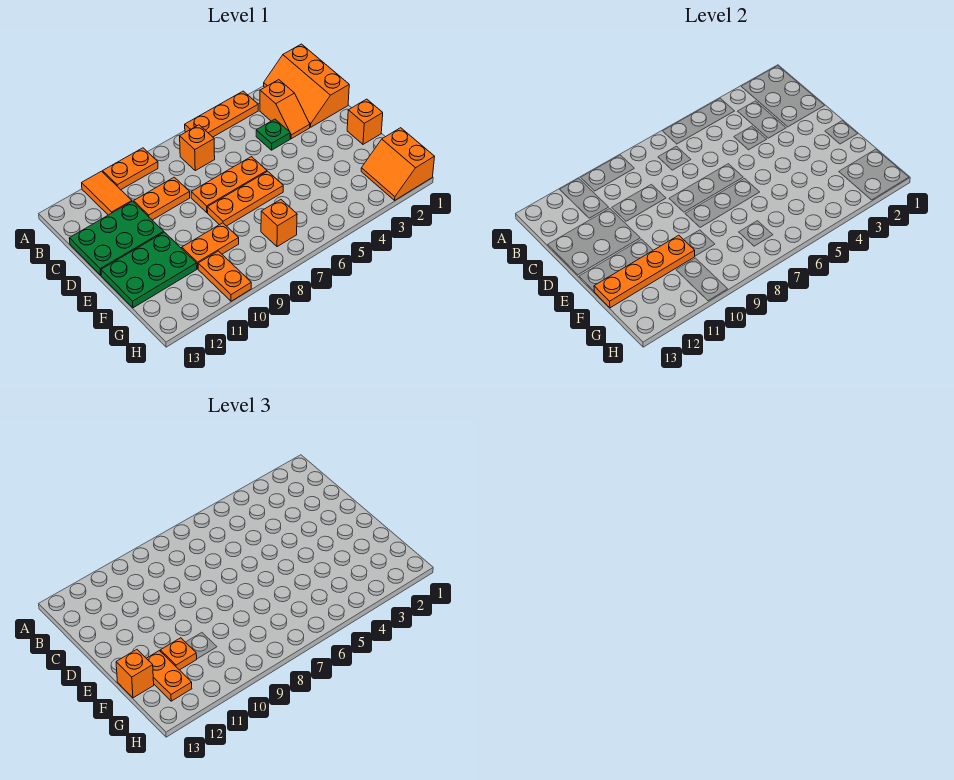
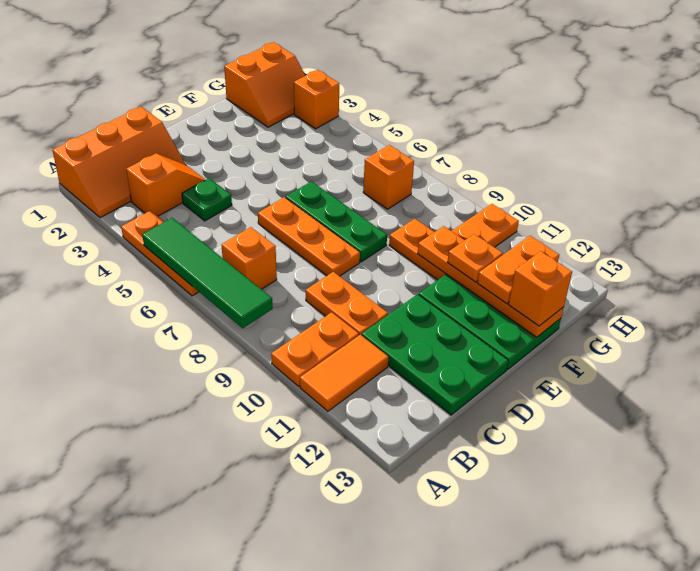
none -> green tile A5:A8 level 2
orange plate A9:A10 level 1 -> orange plate A10:B10 level 1
orange brick E1 level 1 -> orange brick H3 level 1
orange plate E6:E8 level 1 -> green plate E6:E8 level 1

